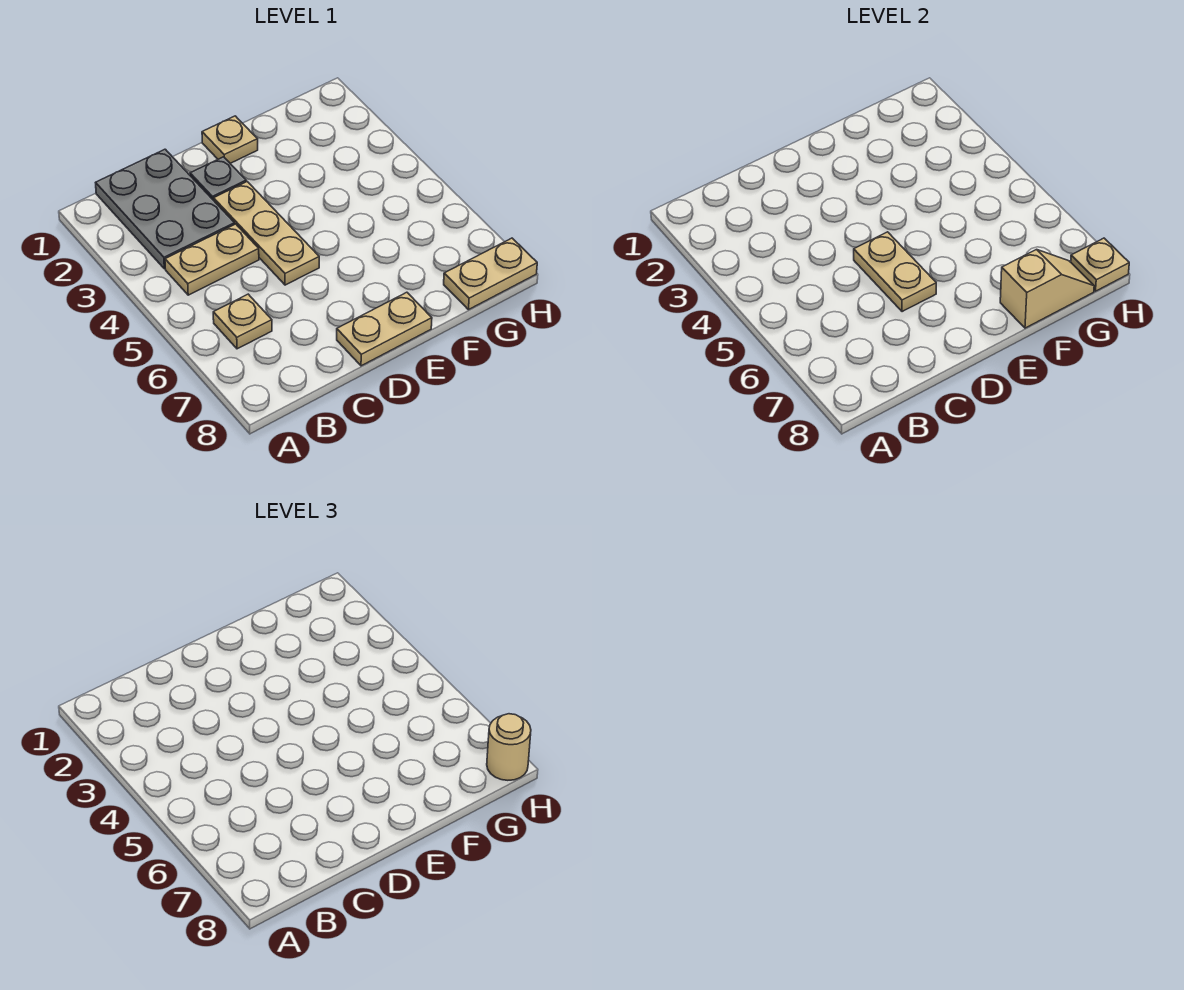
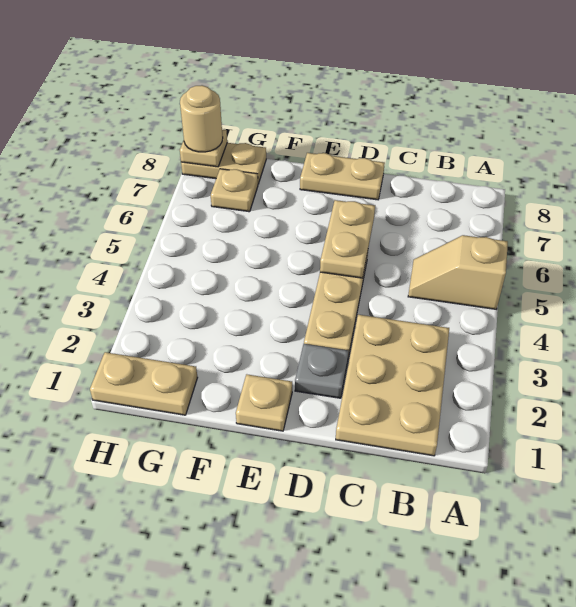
grey plate B1:C3 level 1 -> tan plate B1:C3 level 1
tan plate B4:C4 level 1 -> tan plate G1:H1 level 1
tan plate B6 level 1 -> tan plate G7 level 1
tan slope F8:G8 level 2 top F -> tan slope A5:B5 level 1 top A

